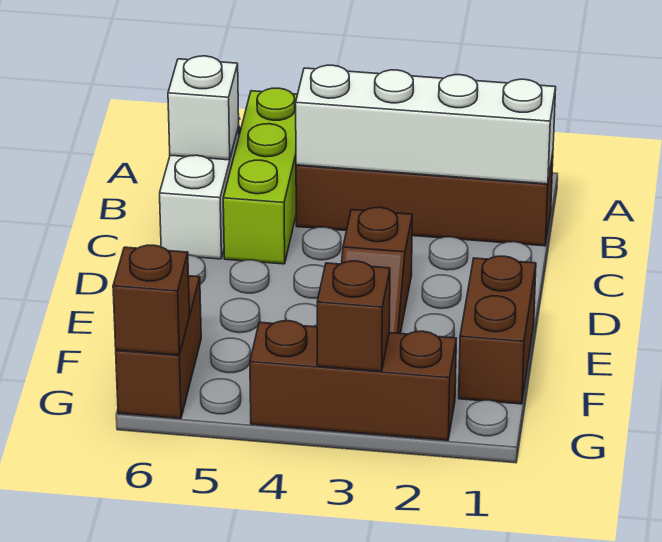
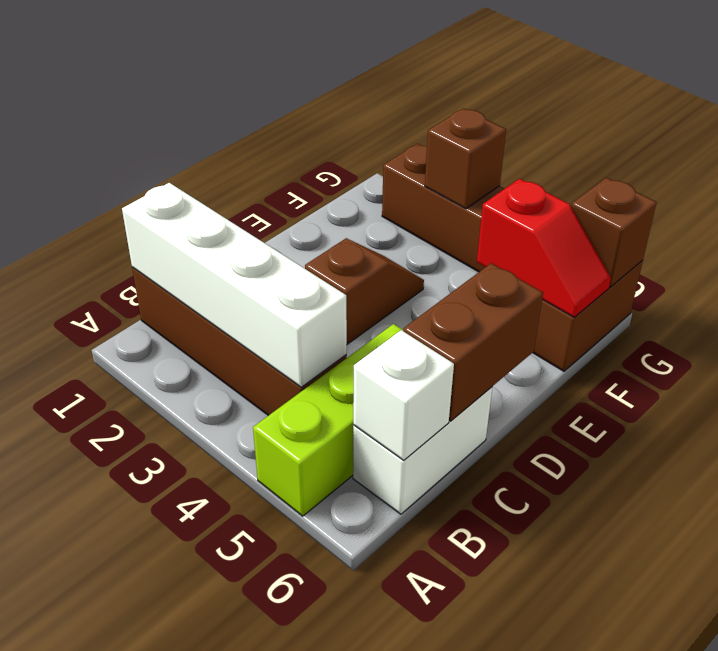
brown brick E1:F1 level 1 -> brown brick C6:D6 level 2
none -> red slope F5:F6 level 2 top 5

